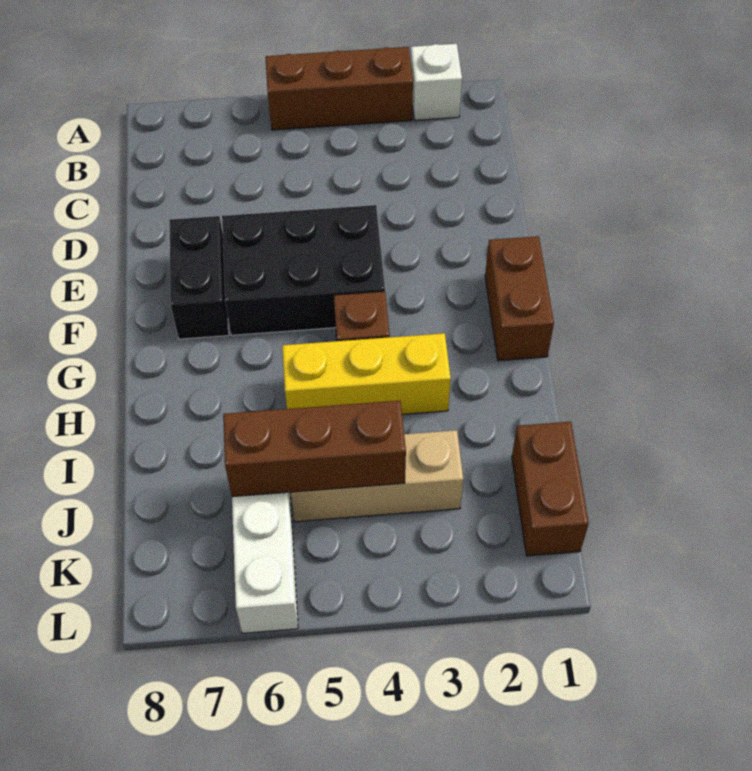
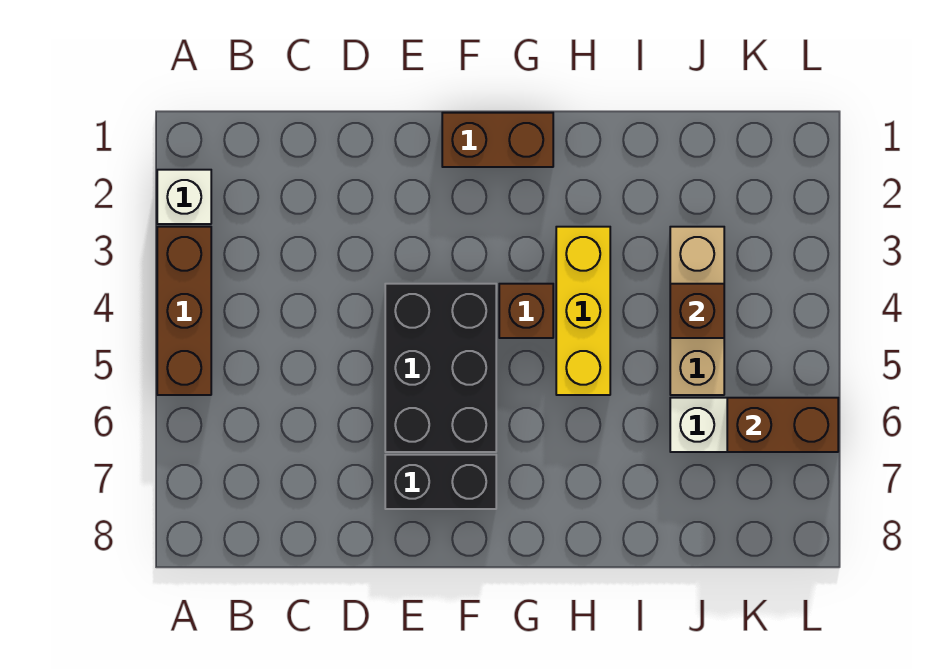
brown brick J1:K1 level 1 -> brown brick K6:L6 level 2
brown brick J4:J6 level 2 -> brown brick J4 level 2

